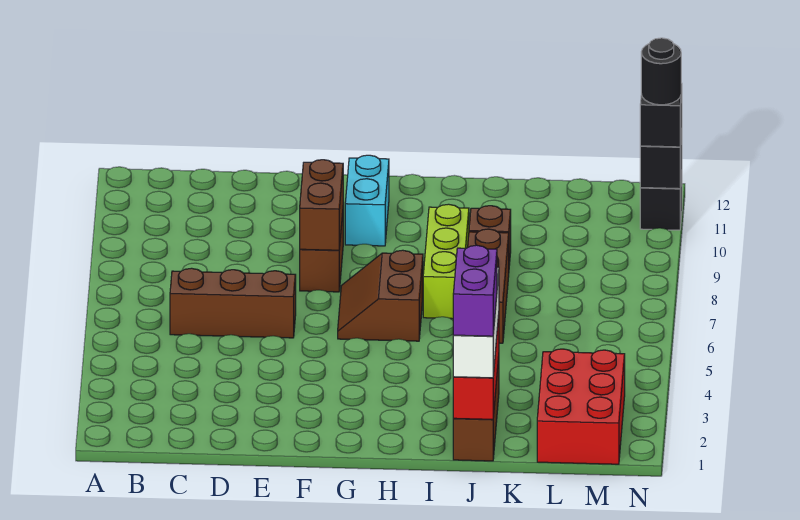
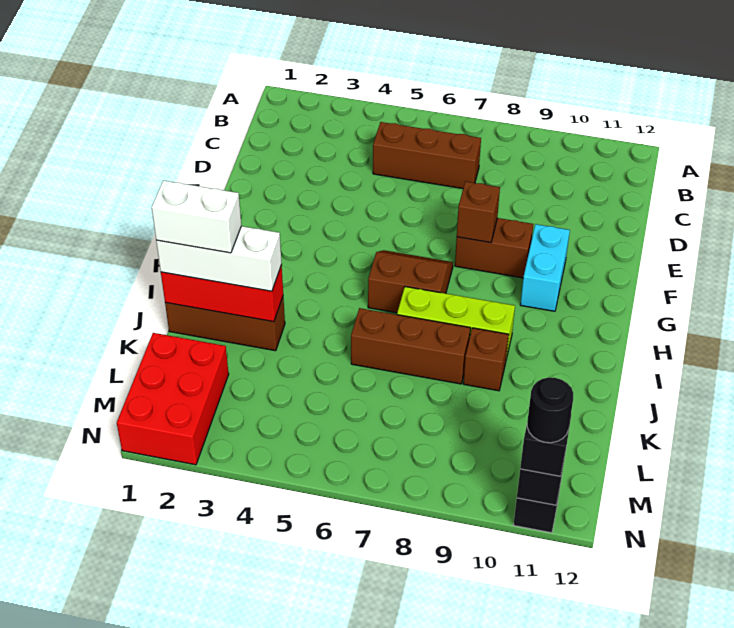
brown brick C6:E6 level 1 -> brown brick C5:C7 level 1
brown brick F8:F9 level 2 -> brown brick F8 level 2
cyan brick G10:G11 level 1 -> cyan brick F10:G10 level 1
purple brick J1:J2 level 4 -> white brick J1:J2 level 4
red brick L1:M3 level 1 -> red brick L1:N2 level 1

